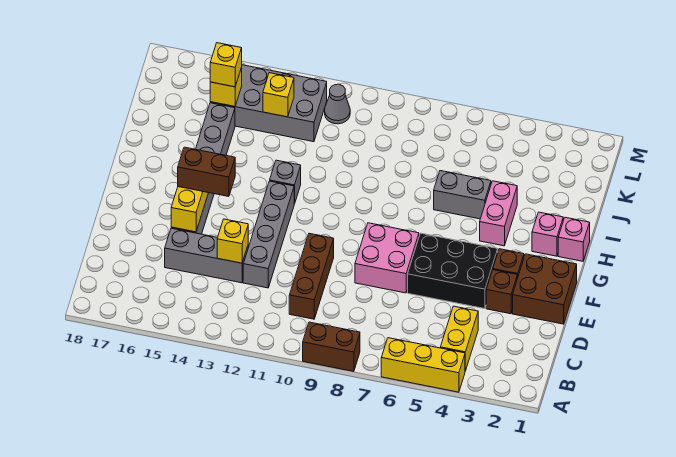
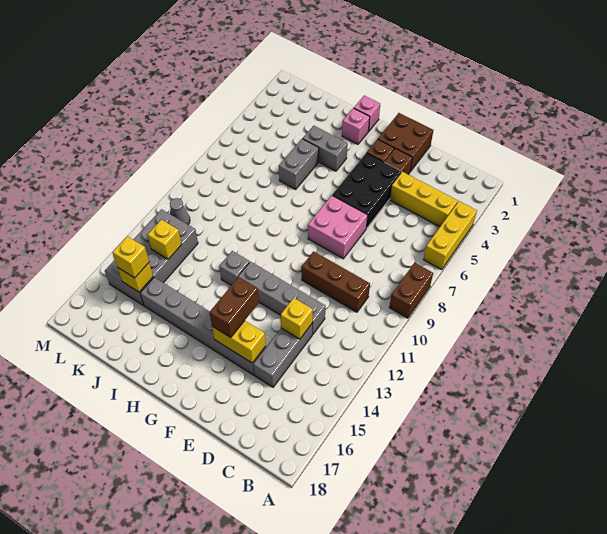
yellow brick B4:C4 level 1 -> yellow brick B4:D4 level 1
pink brick H4:I4 level 1 -> grey brick H4:I4 level 1

